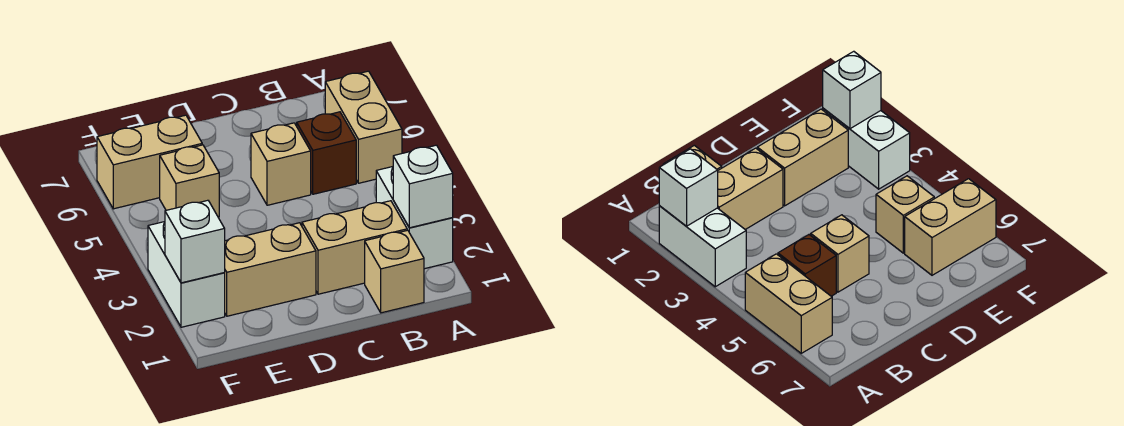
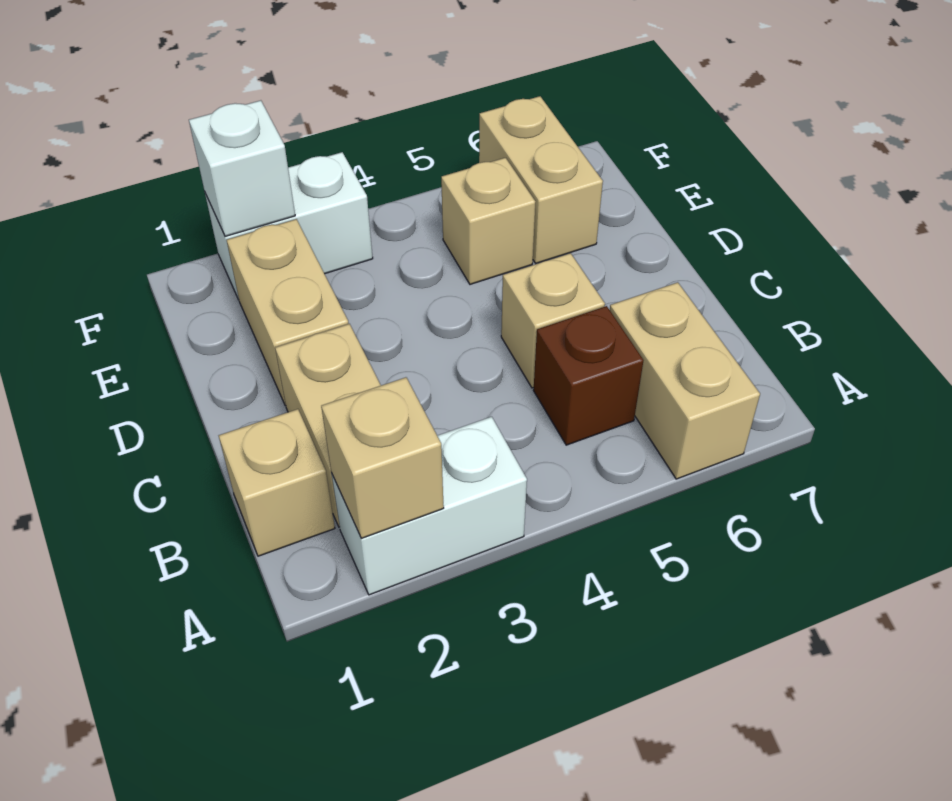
white brick A2 level 2 -> tan brick A2 level 2
tan brick A5:A6 level 1 -> tan brick A6:B6 level 1

